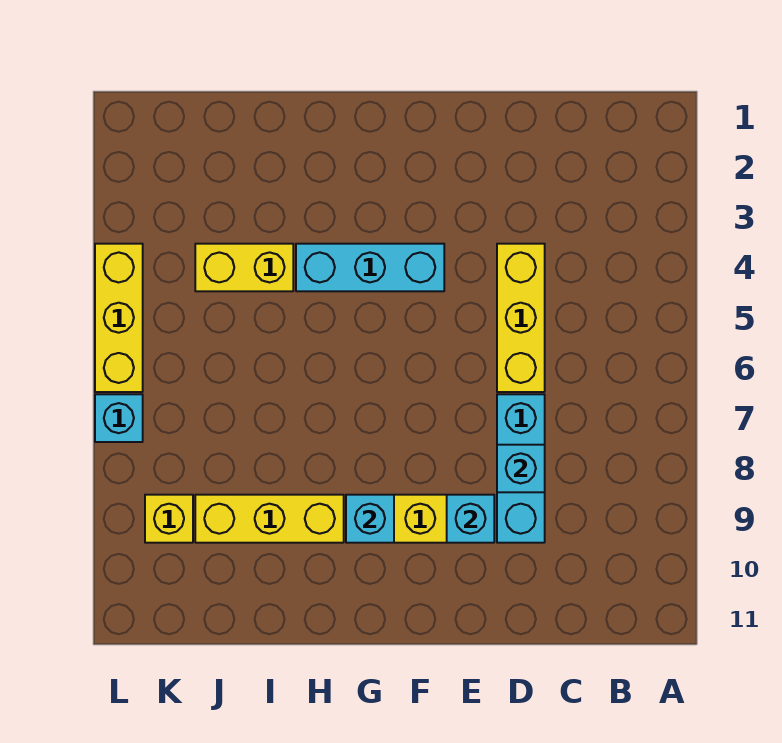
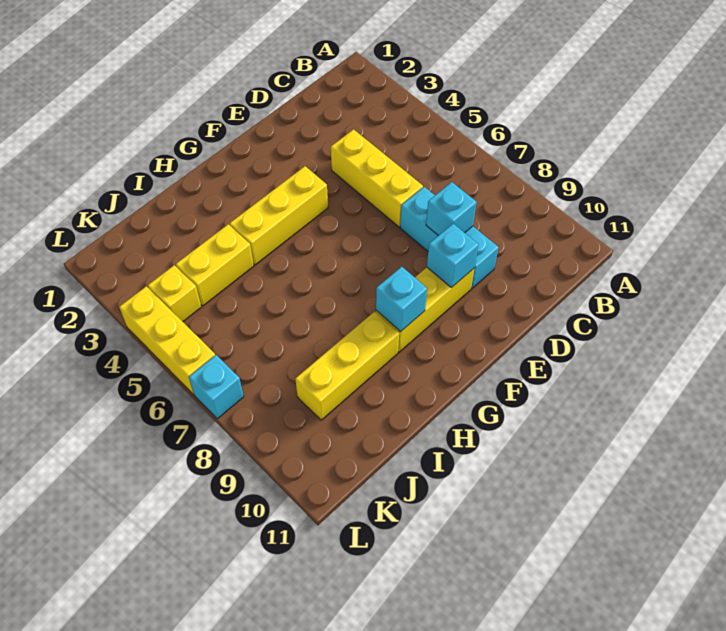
cyan brick F4:H4 level 1 -> yellow brick F4:H4 level 1
yellow brick K9 level 1 -> yellow brick K4 level 1

